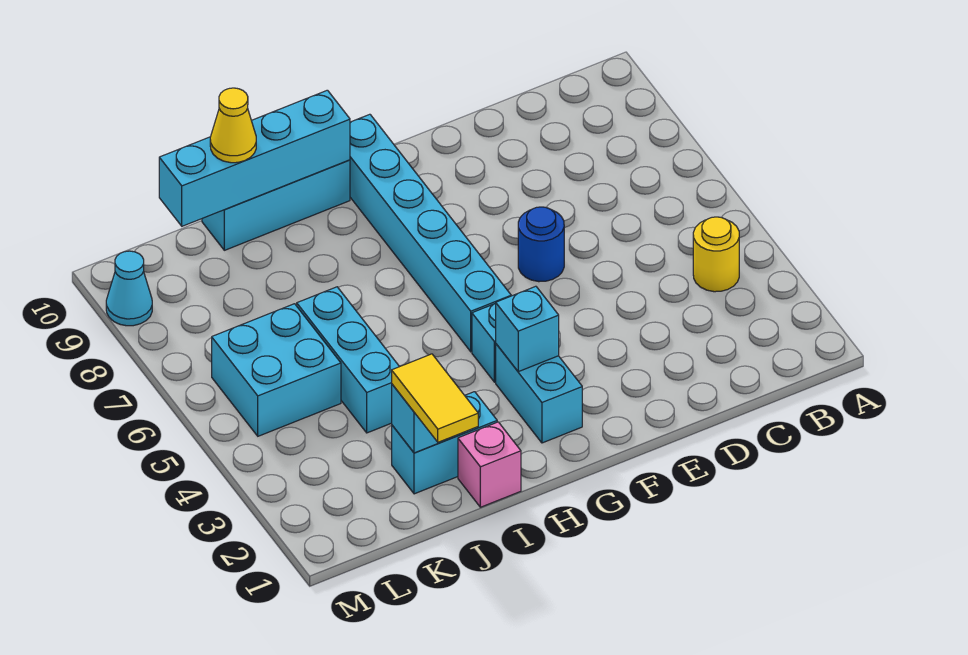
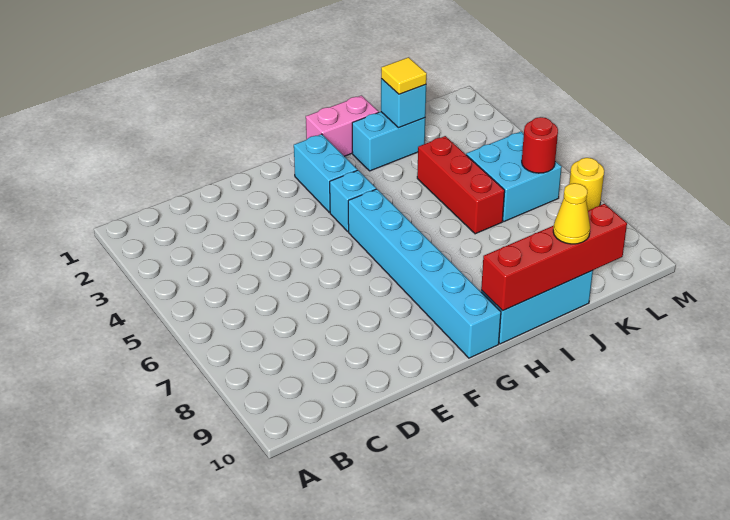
yellow round brick B4 level 1 -> yellow round brick M7 level 1
blue round brick E6 level 1 -> none
cyan brick G3 level 2 -> none
cyan brick H10:K10 level 2 -> red brick H10:K10 level 2
pink brick I1 level 1 -> pink brick H1:I1 level 1
yellow tile J1:J2 level 3 -> yellow tile J2 level 3
cyan brick J4:J6 level 1 -> red brick J4:J6 level 1
none -> red round brick L6 level 2
cyan cone M9 level 1 -> none

